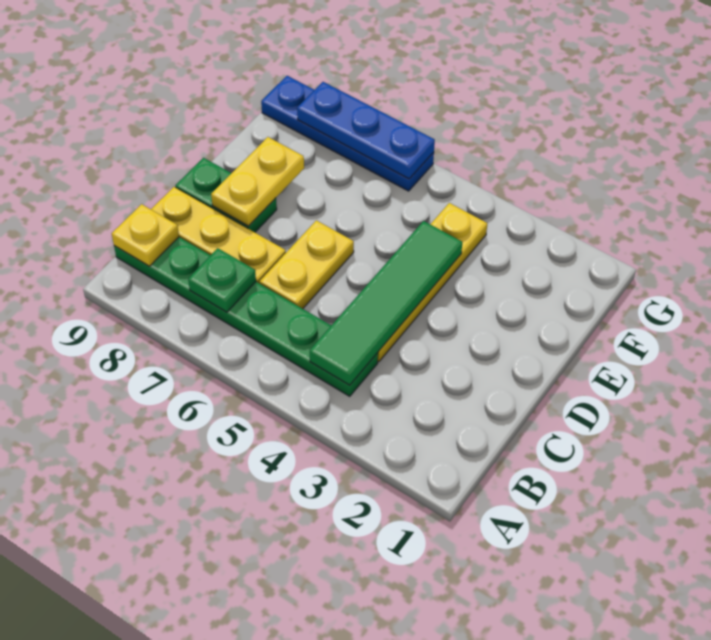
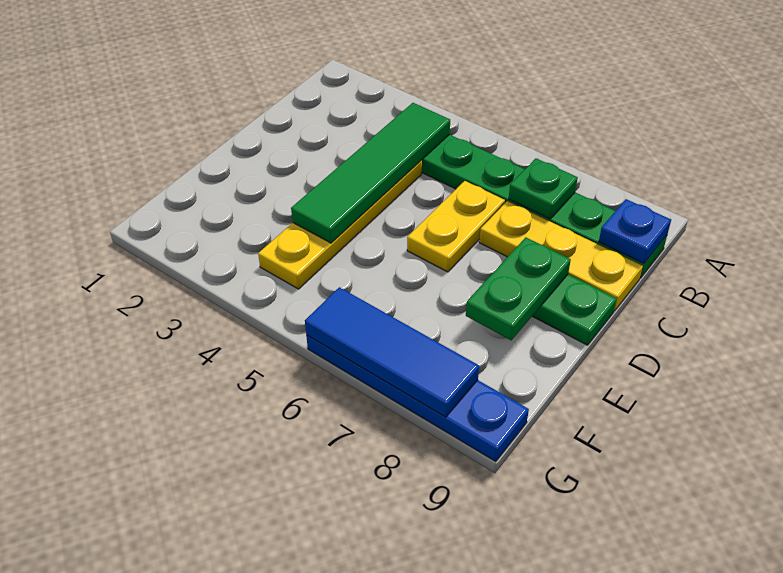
yellow plate B9 level 2 -> blue plate B9 level 2
yellow plate D8:E8 level 2 -> green plate D8:E8 level 2
blue plate G6:G8 level 2 -> blue tile G6:G8 level 2

